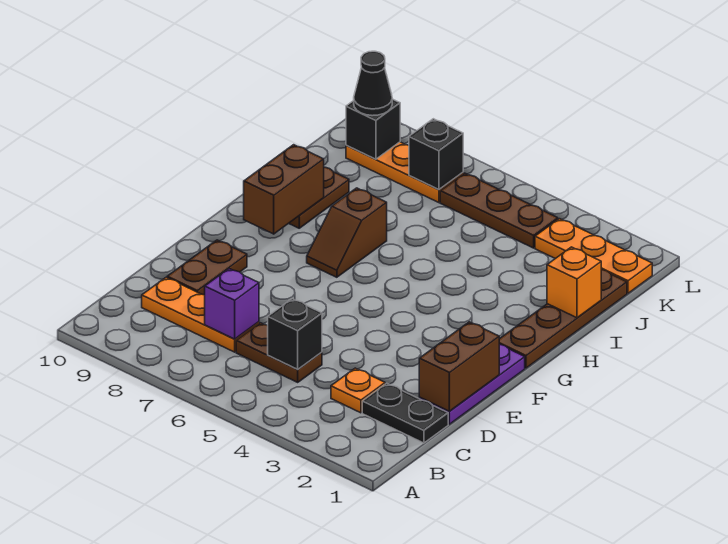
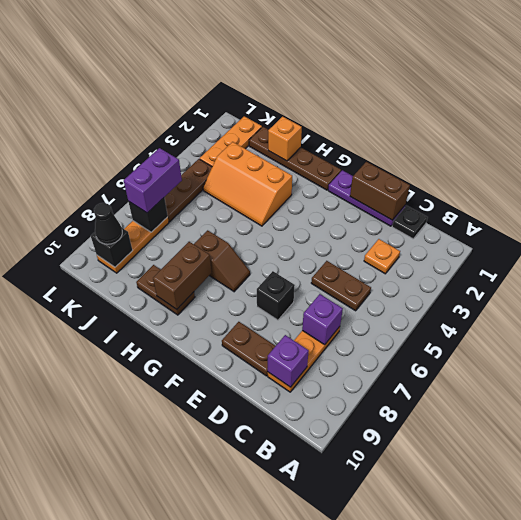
black plate C1:C2 level 1 -> black plate C1 level 1
brown plate C5:C6 level 1 -> brown plate C5:D5 level 1
black brick C5 level 2 -> black brick E7 level 1
none -> purple brick C9 level 2
brown brick G9:H9 level 2 -> brown brick H8:H9 level 2
none -> orange slope H3:J4 level 1 top 3
none -> purple brick K6:K7 level 3

